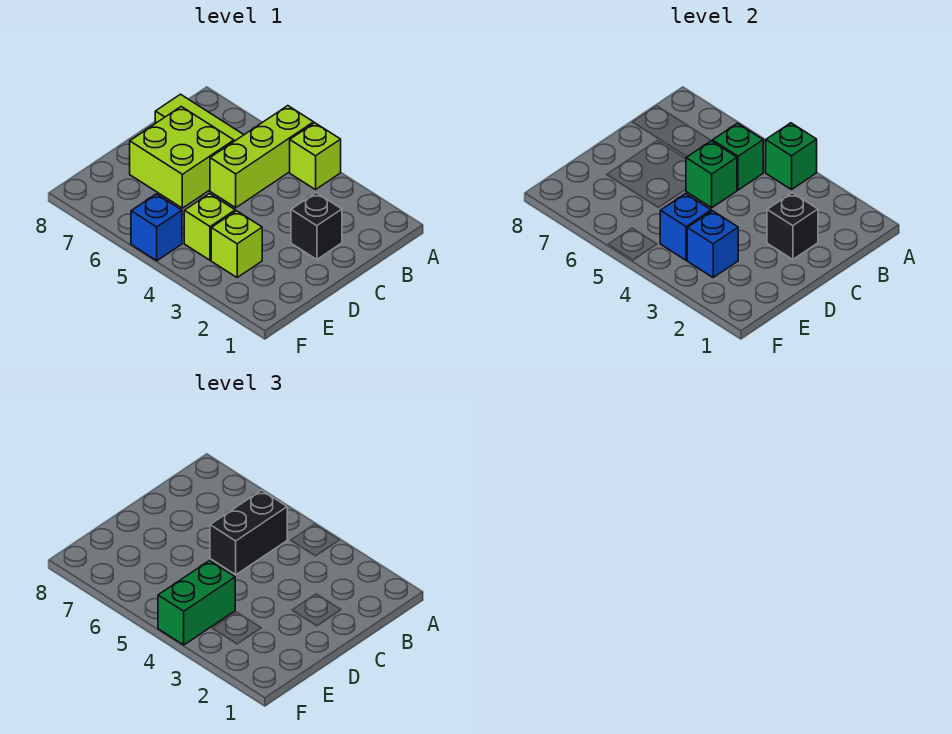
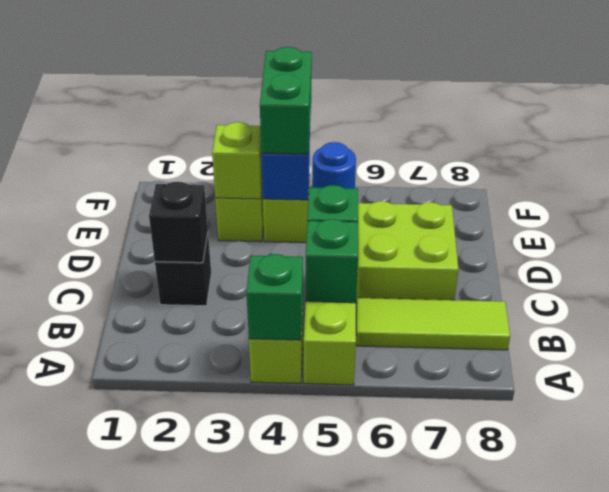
black brick B5:C5 level 3 -> none
blue brick E3 level 2 -> lime brick E3 level 2
blue brick F5 level 1 -> blue round brick F5 level 1

